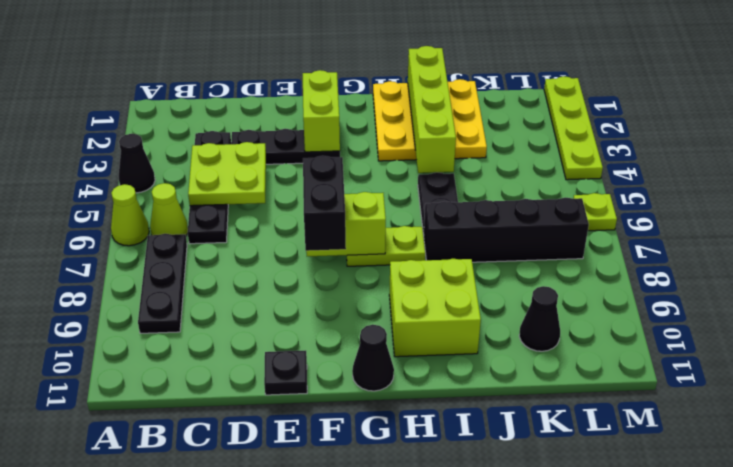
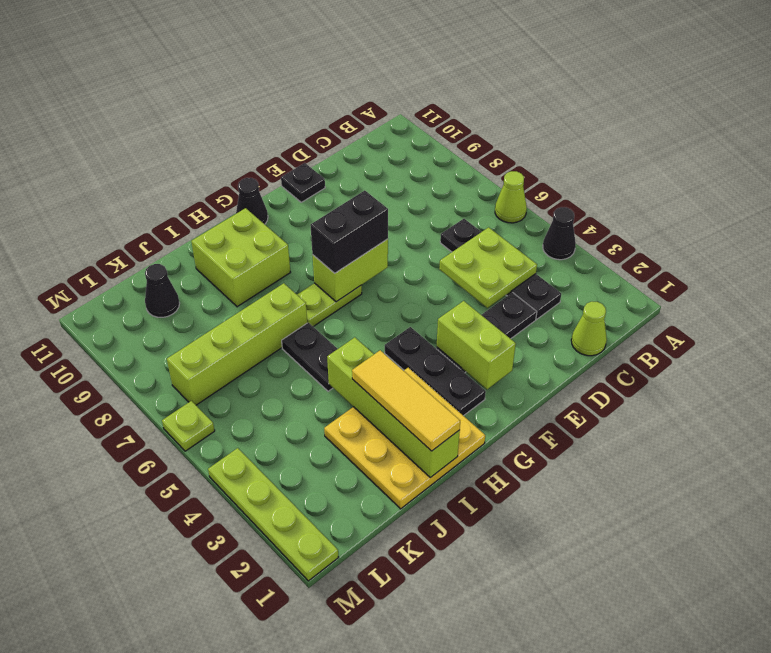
lime cone B6 level 1 -> lime cone C1 level 1
black plate B7:B9 level 1 -> black plate G2:G4 level 1
black brick F7:F8 level 3 -> black brick F7:G7 level 3
none -> yellow tile I1:I3 level 3
black brick I7:L7 level 1 -> lime brick I7:L7 level 1

